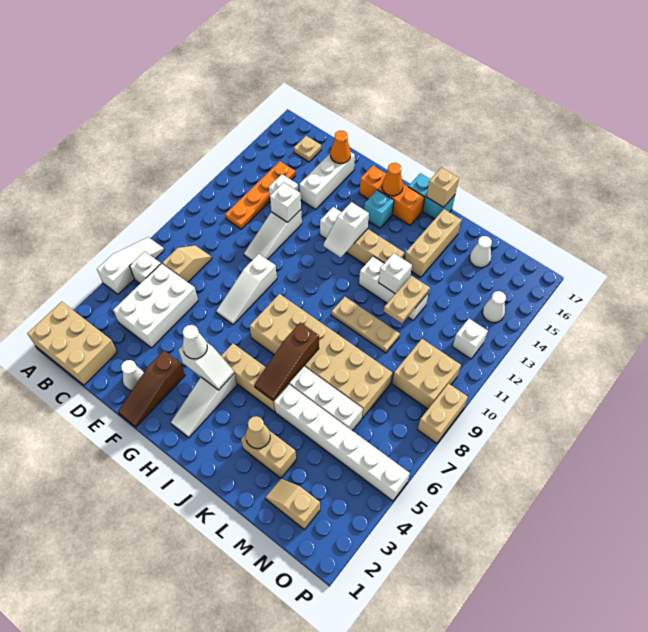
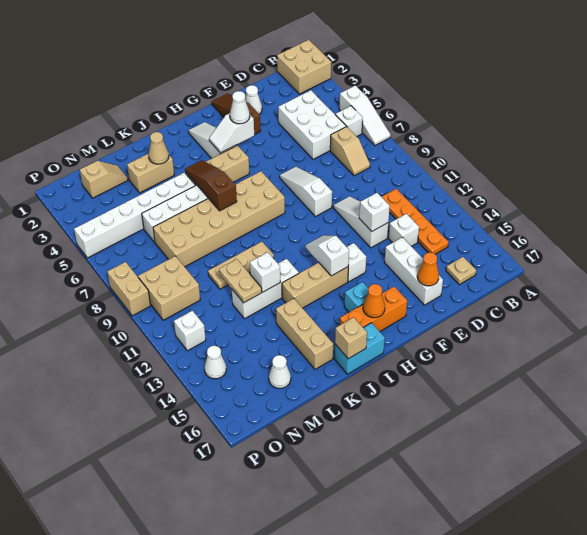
tan brick A1:C2 level 1 -> tan brick A1:B2 level 1

